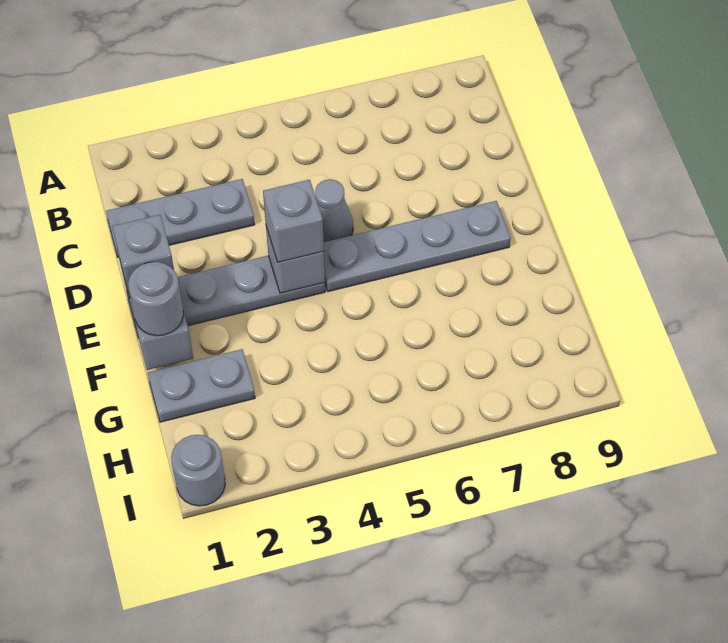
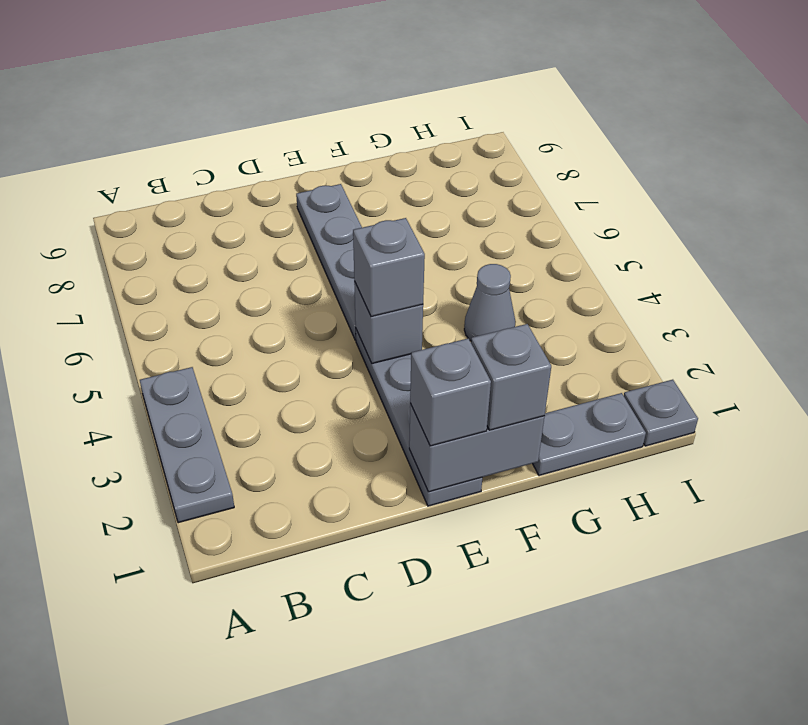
grey plate C1:C3 level 1 -> grey plate A2:A4 level 1
grey cone D5 level 1 -> grey cone G4 level 1
grey round brick F1 level 3 -> grey brick F1 level 3
grey plate G1:G2 level 1 -> grey plate G1:H1 level 1
grey round brick I1 level 1 -> grey plate I1 level 1

